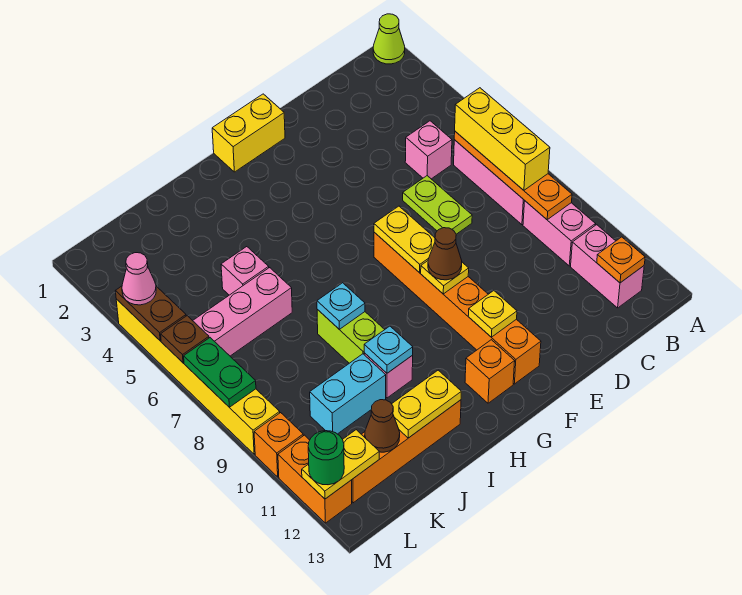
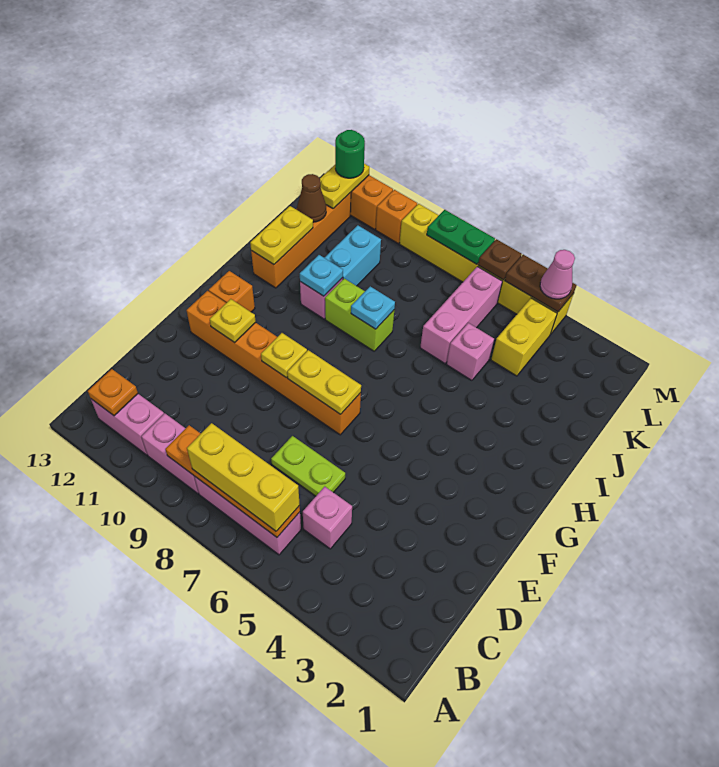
lime cone A1 level 1 -> none
yellow brick F1:G1 level 1 -> yellow brick K4:L4 level 1
brown cone F9 level 3 -> none

